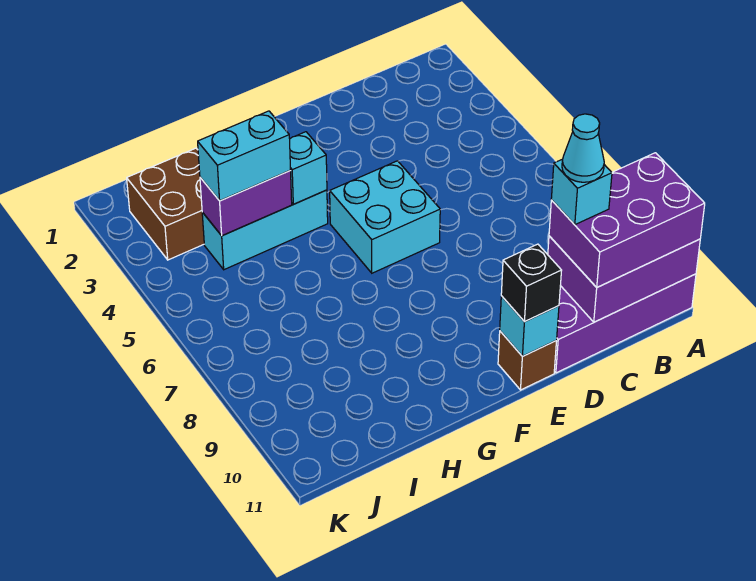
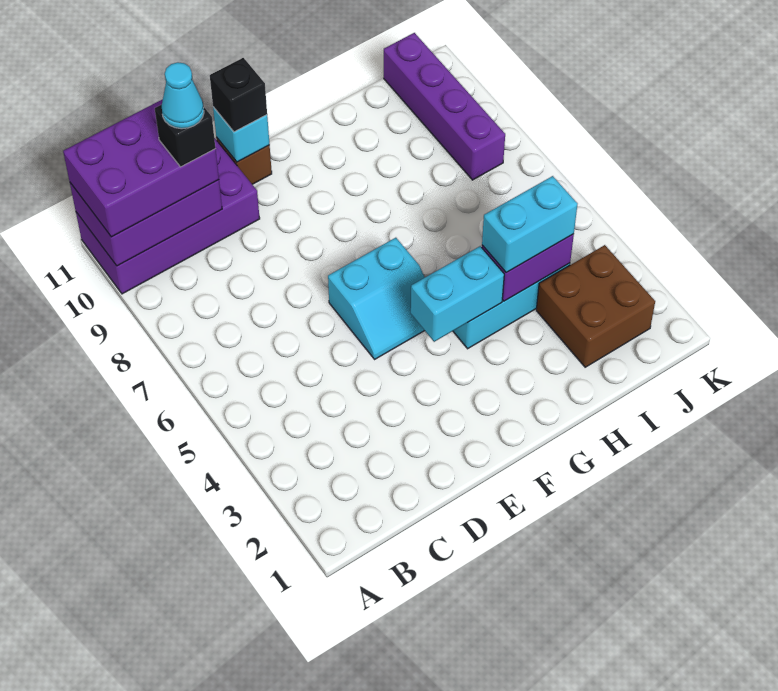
cyan brick C10 level 4 -> black brick C10 level 4
cyan brick E5:F6 level 1 -> cyan slope E5:F6 level 1 top 6
cyan brick G4 level 2 -> cyan brick F4:G4 level 2
none -> purple brick J8:J11 level 1

